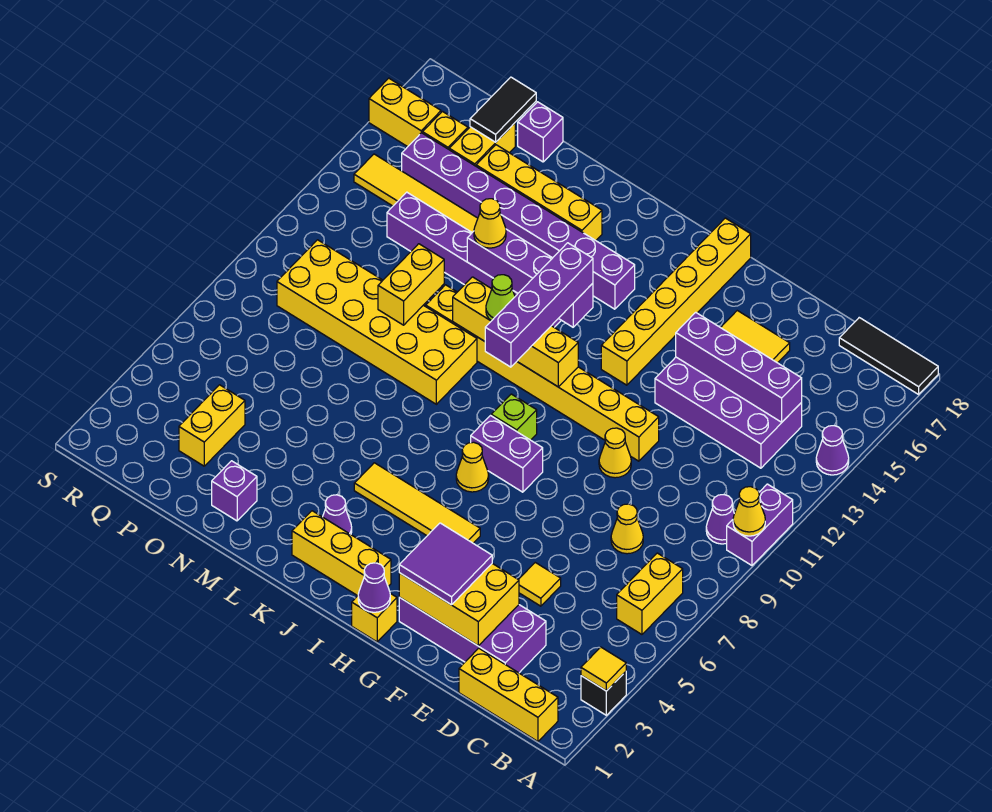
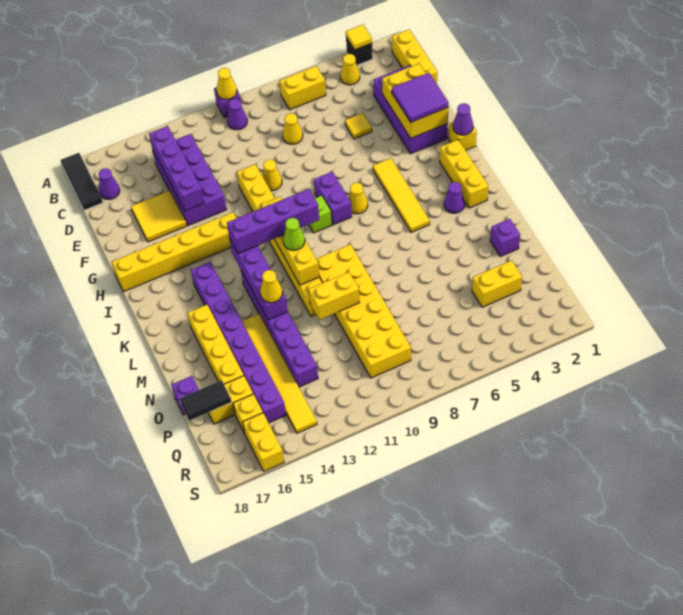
purple brick A10:A11 level 1 -> purple brick A10 level 1
purple cone A14 level 1 -> purple cone C17 level 1
none -> yellow cone B4 level 1

